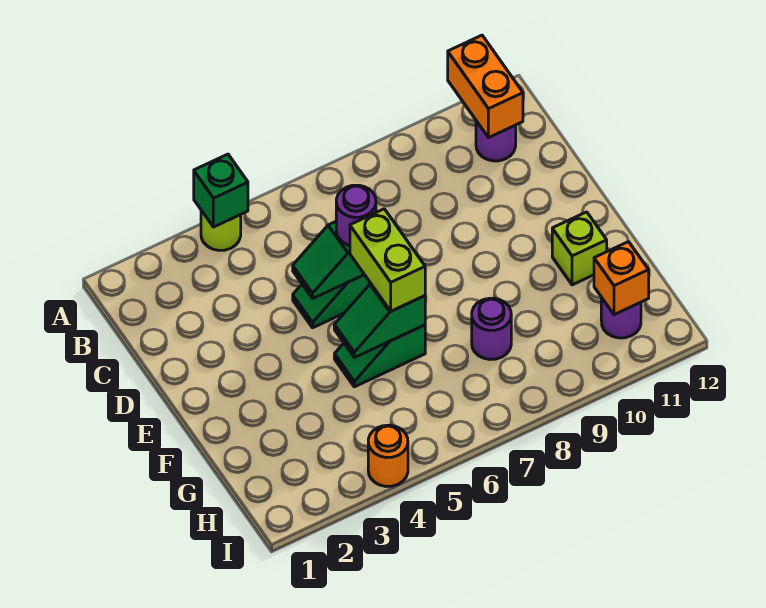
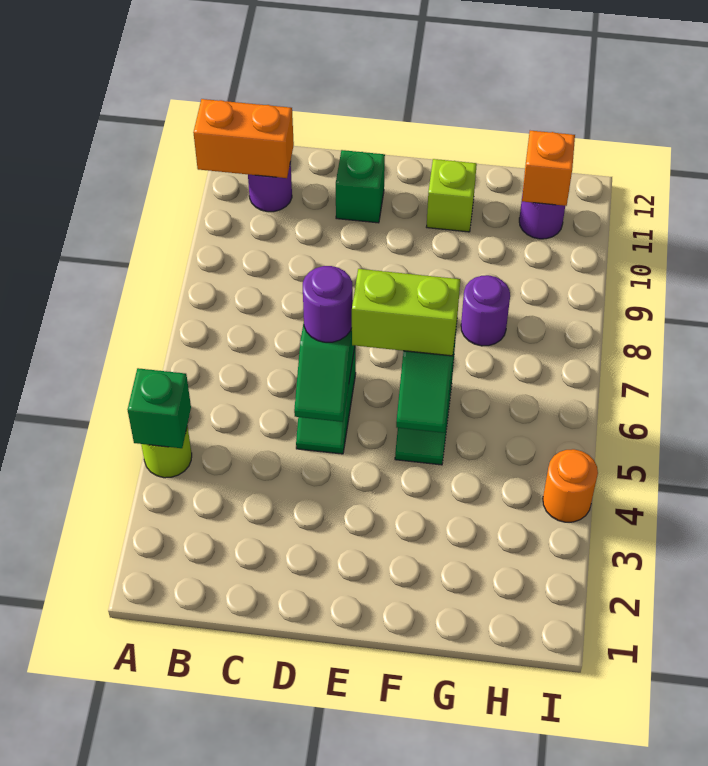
none -> green brick D11 level 1

